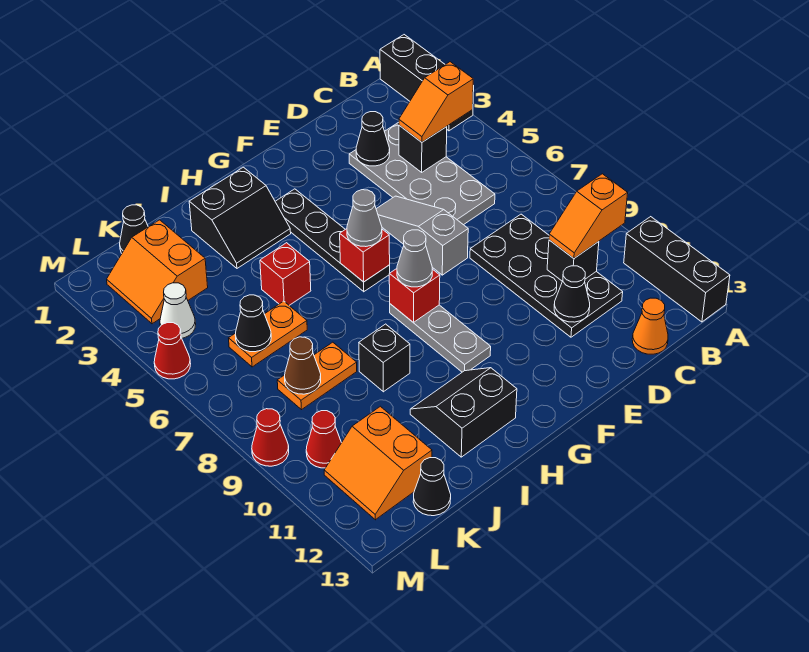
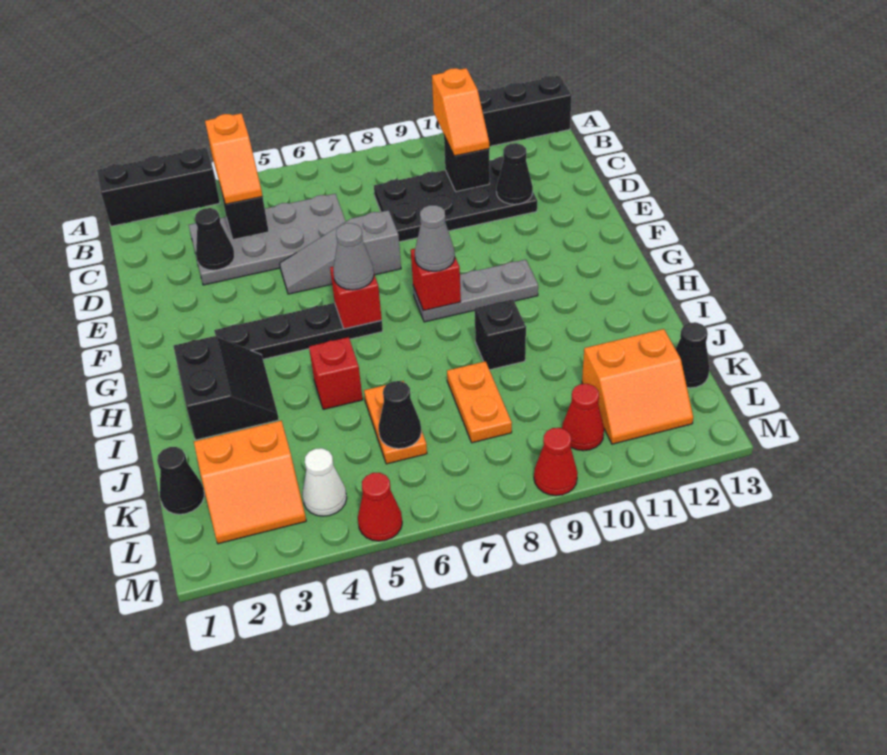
orange cone C13 level 1 -> none
black slope H11:I12 level 1 top 12 -> none
brown cone K8 level 2 -> none

